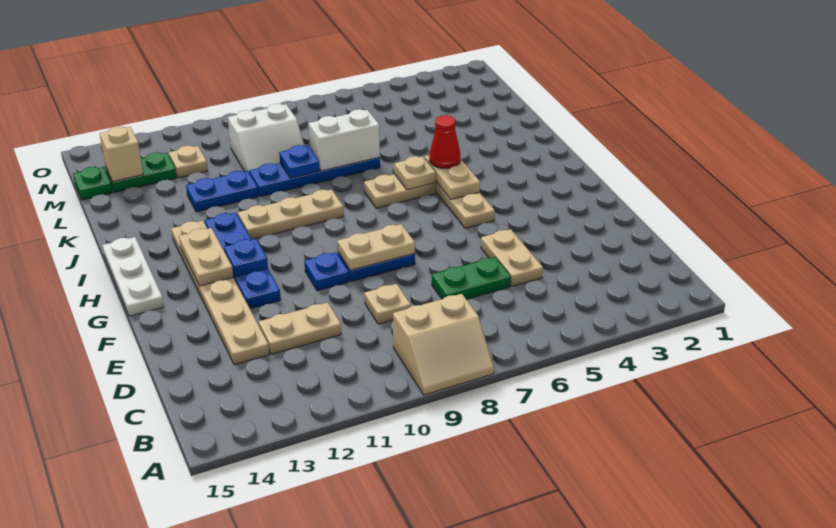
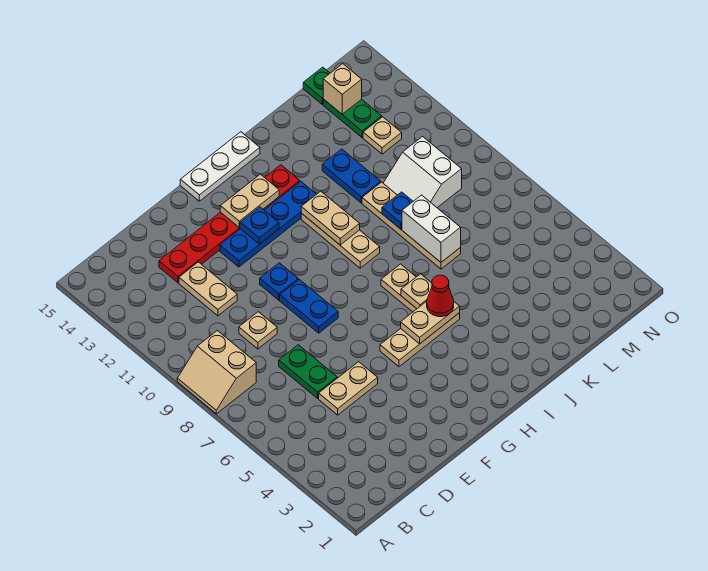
tan plate D13:I13 level 1 -> red plate D13:I13 level 1
tan plate F8:F9 level 2 -> tan plate I10:I11 level 2
blue plate K7:K10 level 1 -> tan plate K7:K10 level 1

